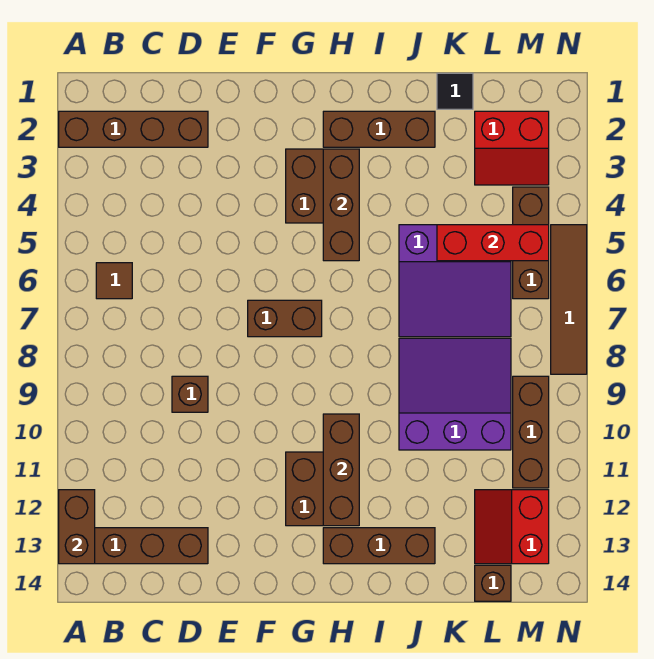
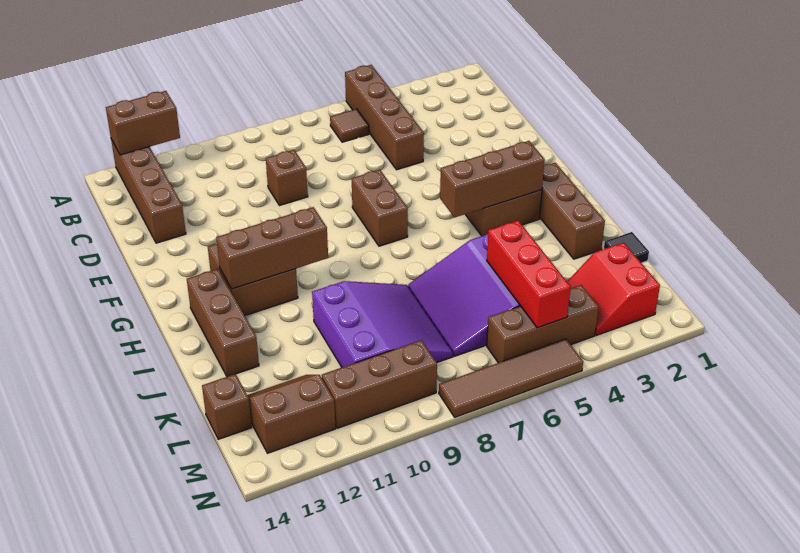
brown brick A2:D2 level 1 -> brown brick A5:D5 level 1
red slope L12:M13 level 1 top M -> brown slope L12:M13 level 1 top M

